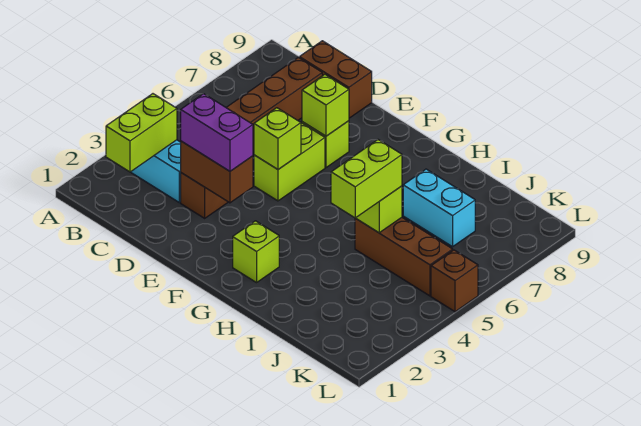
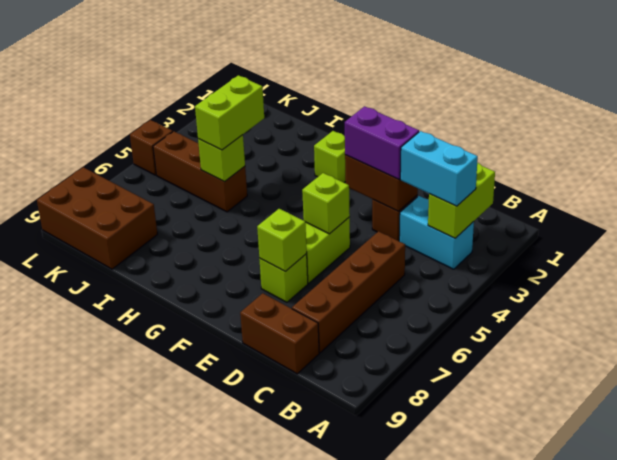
cyan brick I7:J7 level 1 -> cyan brick B3:C3 level 3
none -> brown brick J8:L9 level 1

